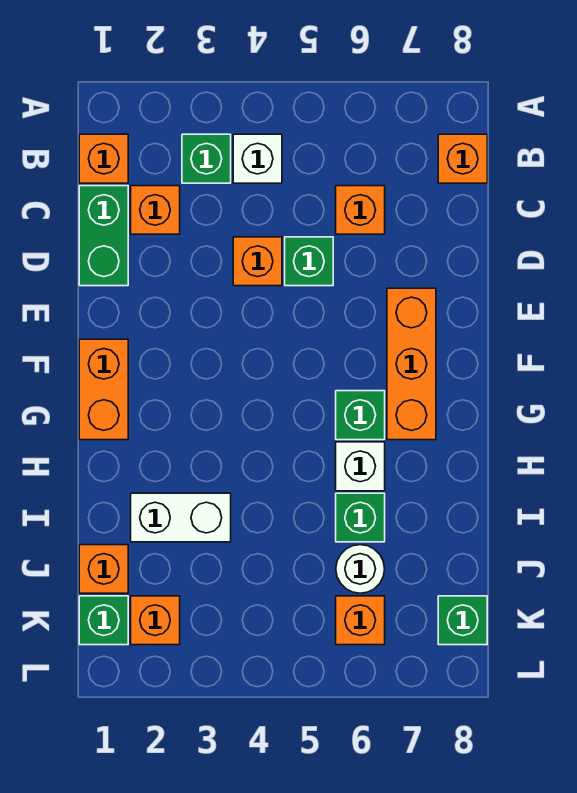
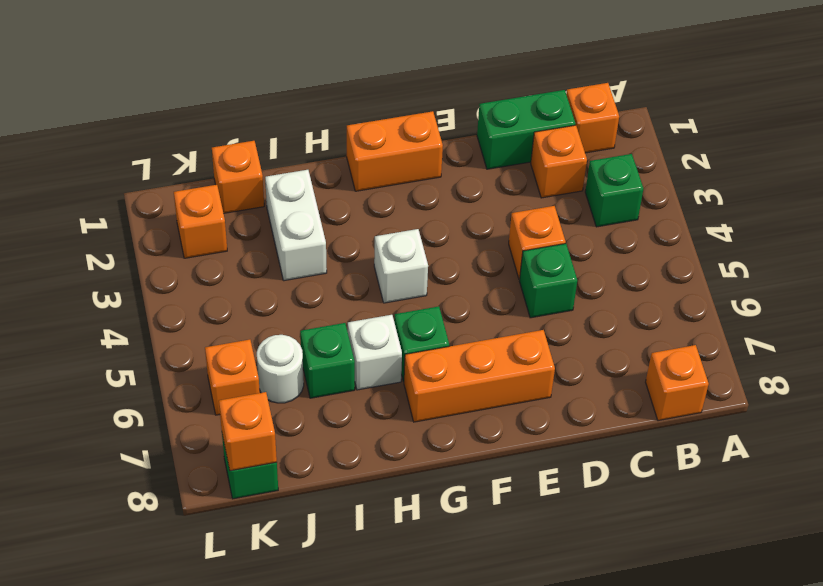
white brick B4 level 1 -> white brick G4 level 1
orange brick C6 level 1 -> orange brick K8 level 2
green brick K1 level 1 -> none

